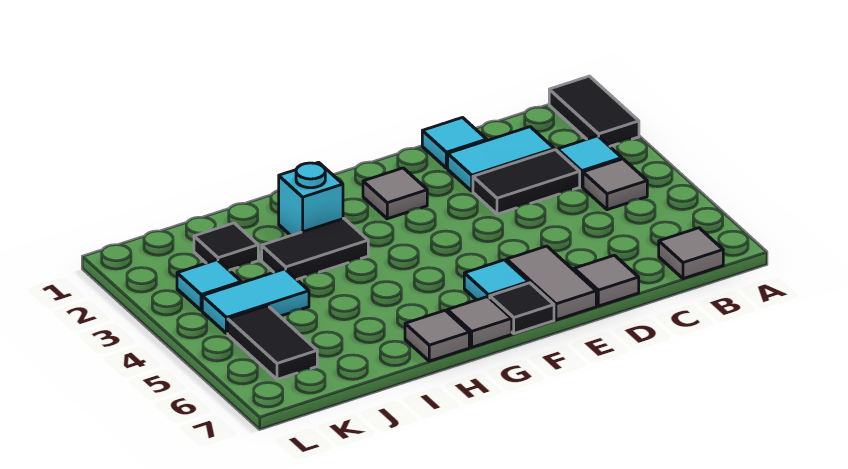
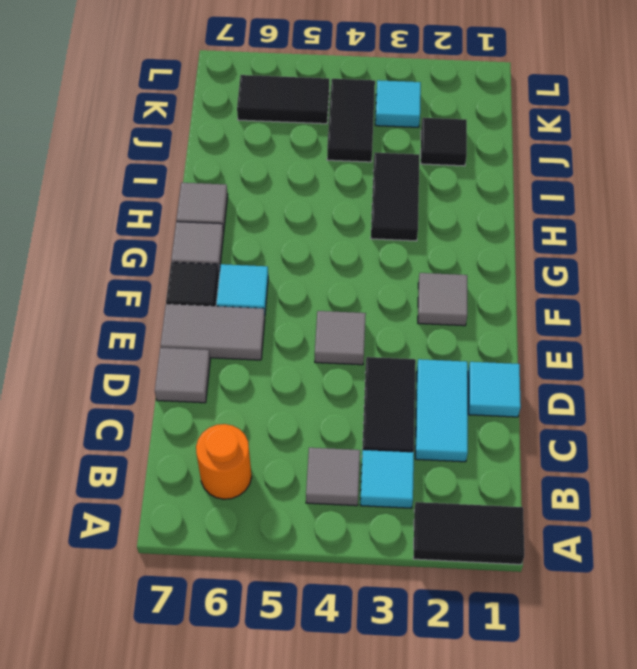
none -> orange round brick B6 level 1
grey tile B7 level 1 -> grey tile E4 level 1
cyan brick H2 level 1 -> none
cyan tile J4:K4 level 1 -> black tile J4:K4 level 1

